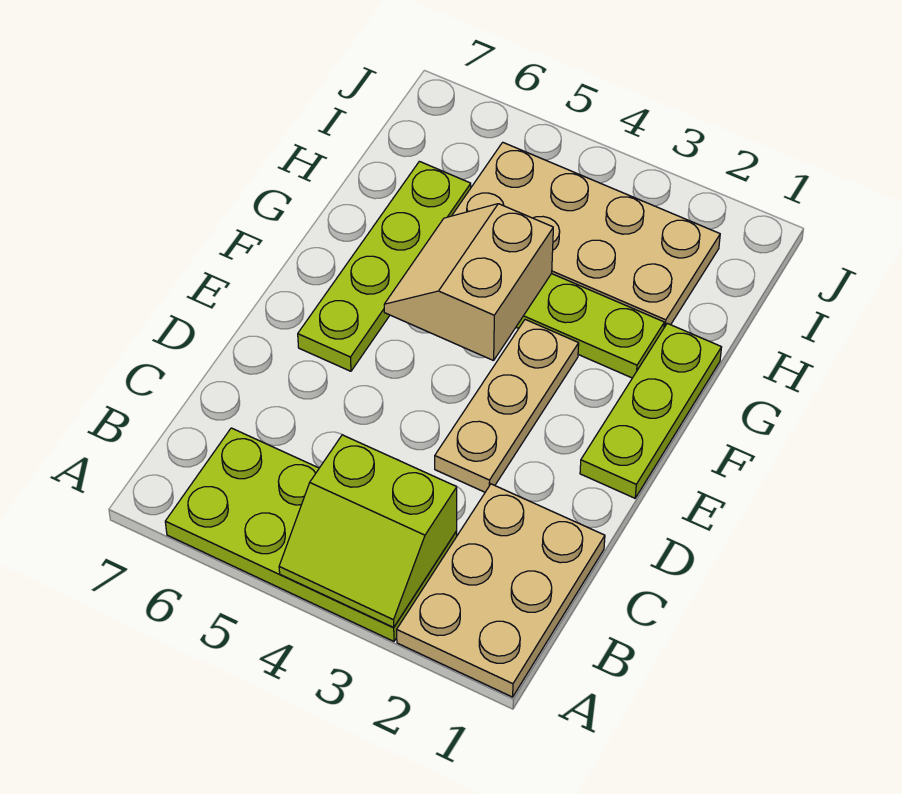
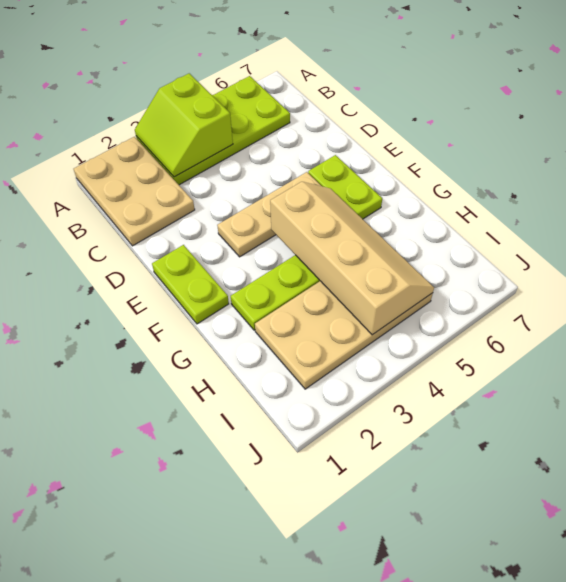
lime slope A3:B4 level 2 top B -> lime slope A3:B4 level 2 top 4
tan plate D3:F3 level 1 -> tan plate E3:E5 level 1
lime plate E1:G1 level 1 -> lime plate E1:F1 level 1
lime plate E6:H6 level 1 -> lime plate E6:F6 level 1
tan slope F4:G5 level 2 top 4 -> tan slope F4:I5 level 2 top 4

